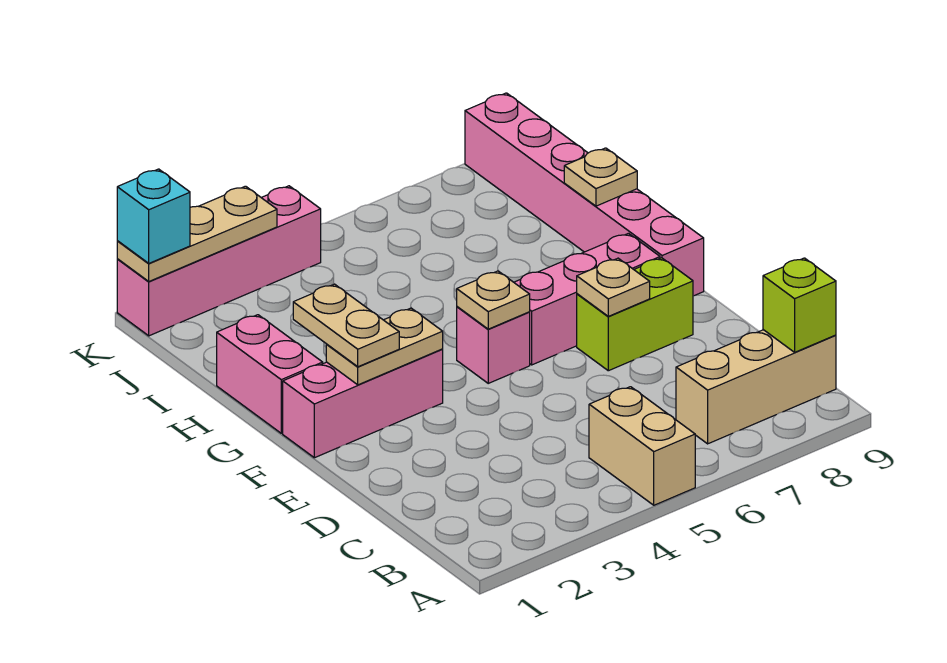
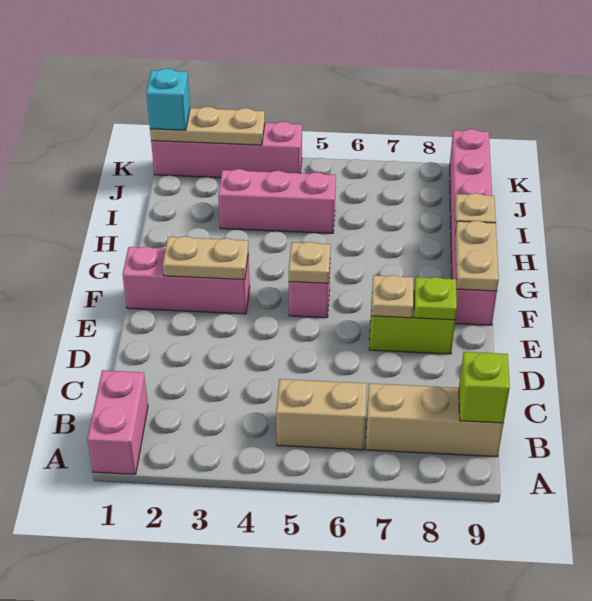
tan brick A5:B5 level 1 -> tan brick B5:B6 level 1
none -> lime plate E8 level 2
tan plate F2:G2 level 3 -> tan plate F9:G9 level 2
pink brick F6:F8 level 1 -> pink brick I3:I5 level 1
pink brick G1:H1 level 1 -> pink brick A1:B1 level 1

